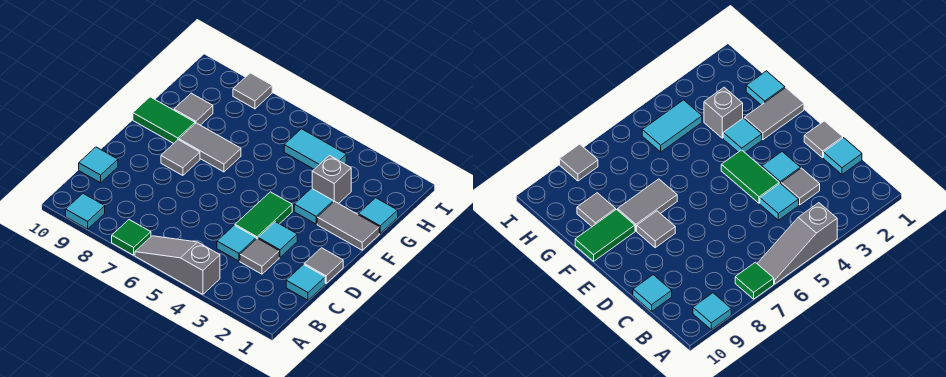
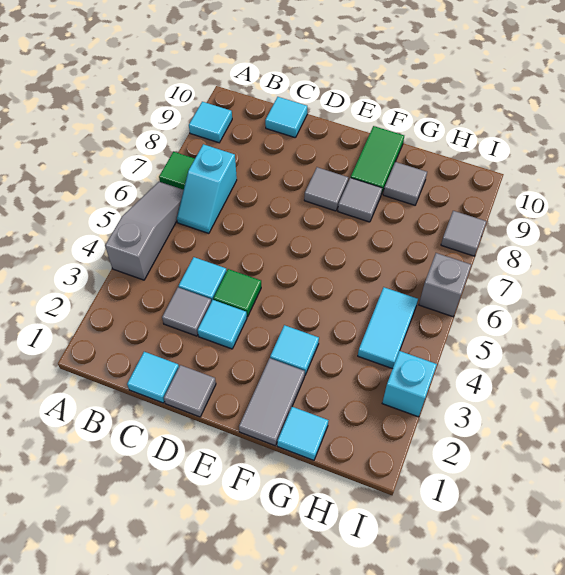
none -> cyan slope B6:B7 level 1 top 7
green tile D4:E4 level 1 -> green tile D4 level 1
grey tile F7:F8 level 1 -> grey tile F8 level 1
grey brick G3 level 1 -> grey brick I6 level 1
none -> cyan brick I3 level 1

